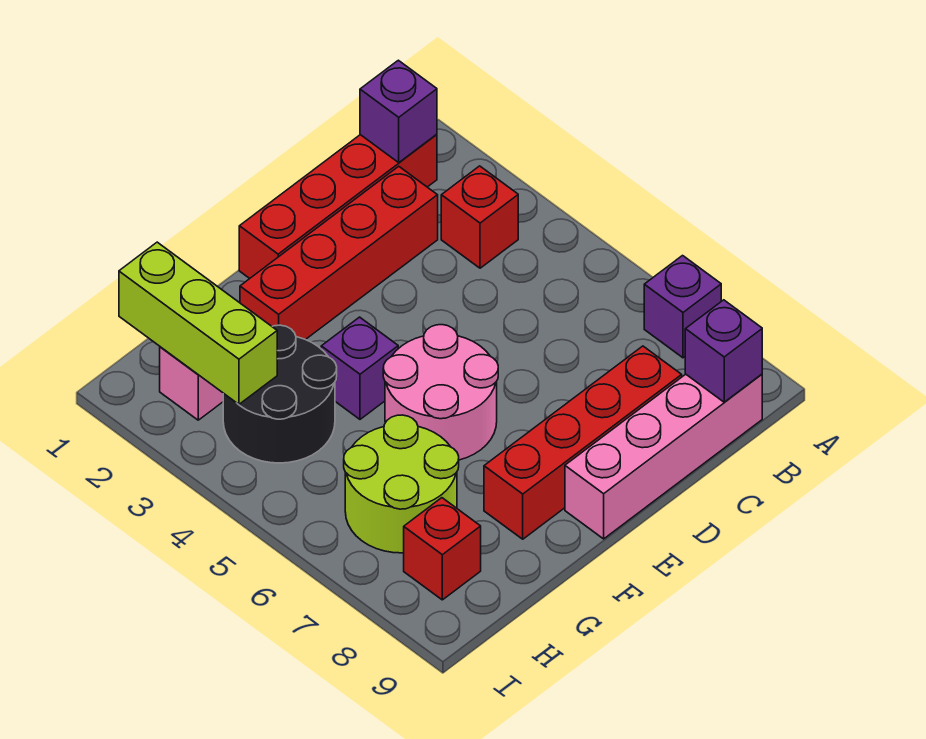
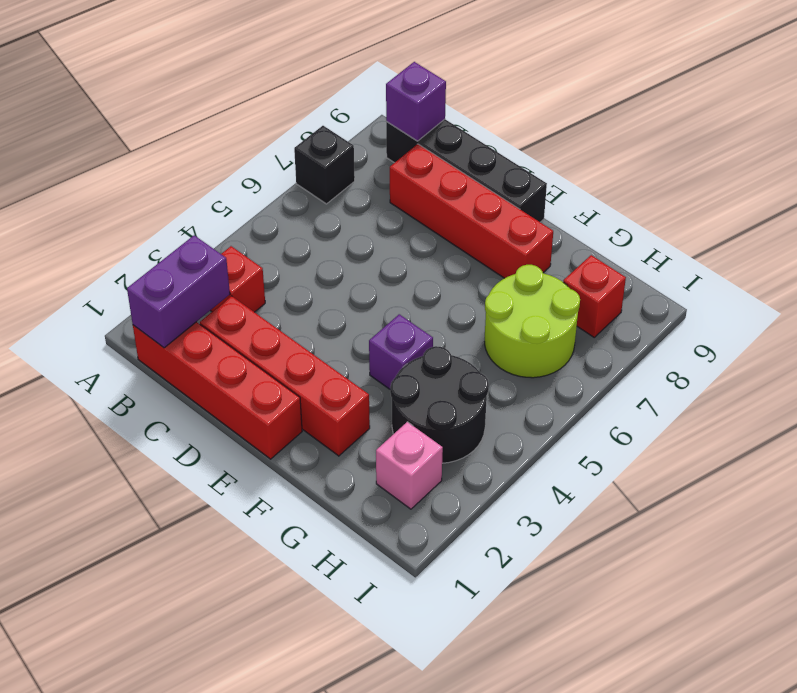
purple brick A7 level 1 -> black brick A7 level 1
purple brick B1 level 2 -> purple brick B1:B2 level 2
pink brick B9:E9 level 1 -> black brick B9:E9 level 1
pink round brick E5:F6 level 1 -> none
lime brick H1:H3 level 2 -> none

